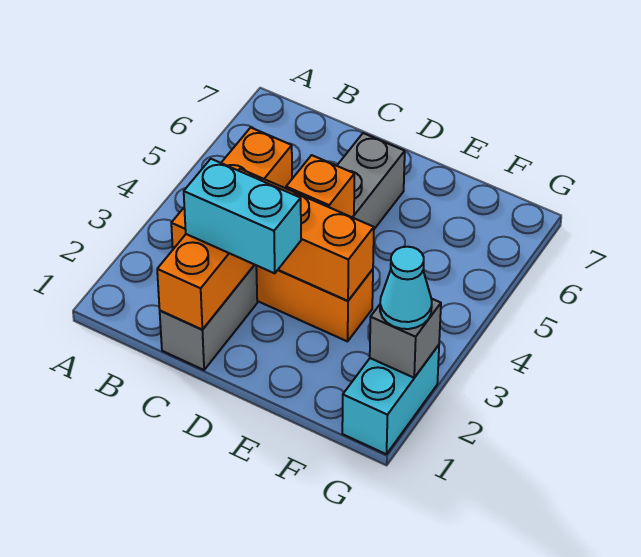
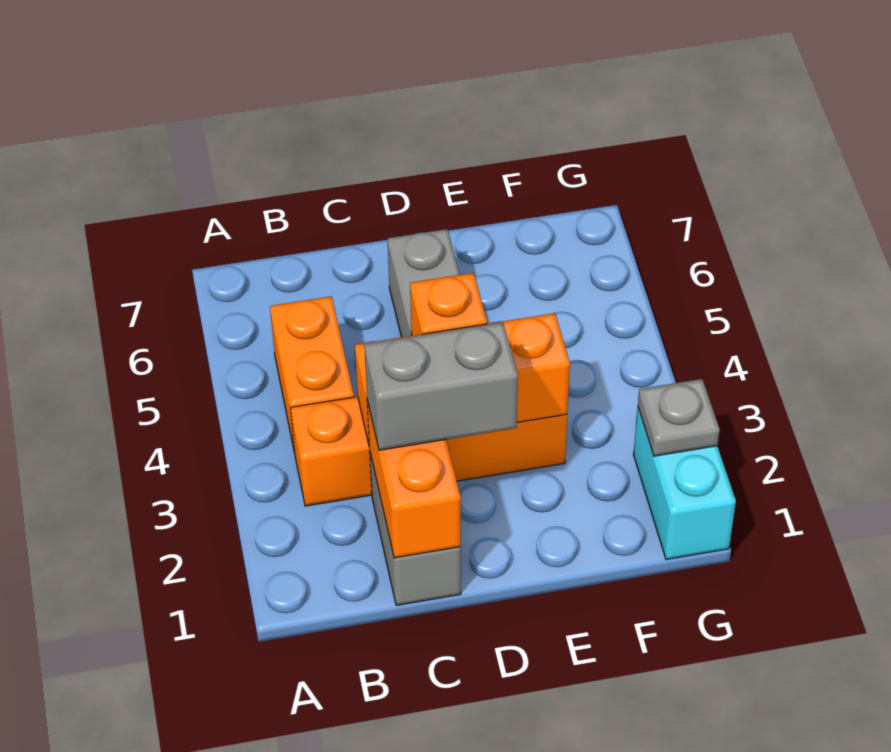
cyan brick C2:D2 level 3 -> grey brick C2:D2 level 3
grey brick G2 level 2 -> grey plate G2 level 2
cyan cone G2 level 3 -> none

